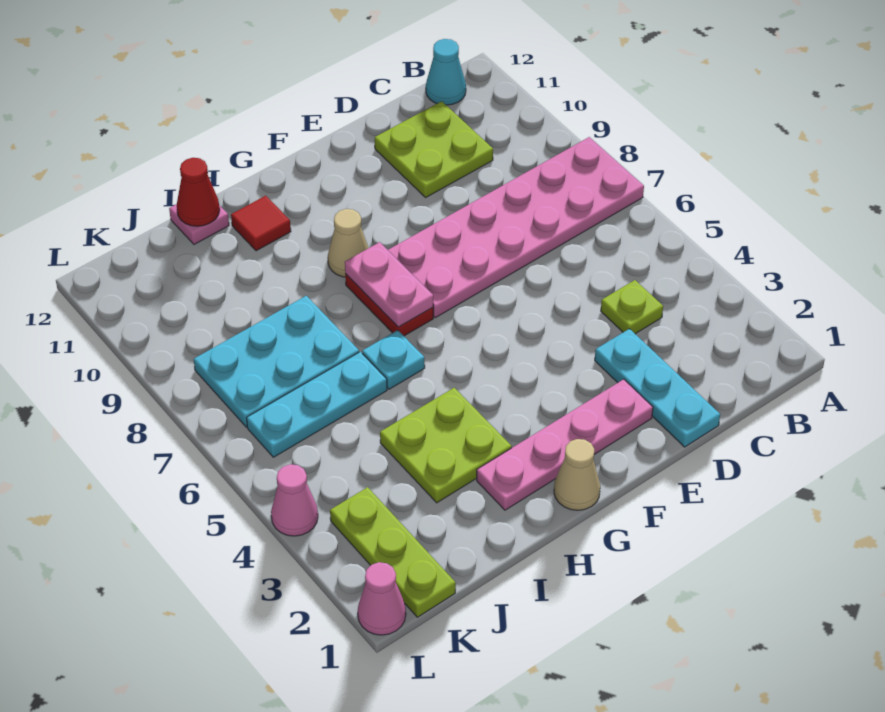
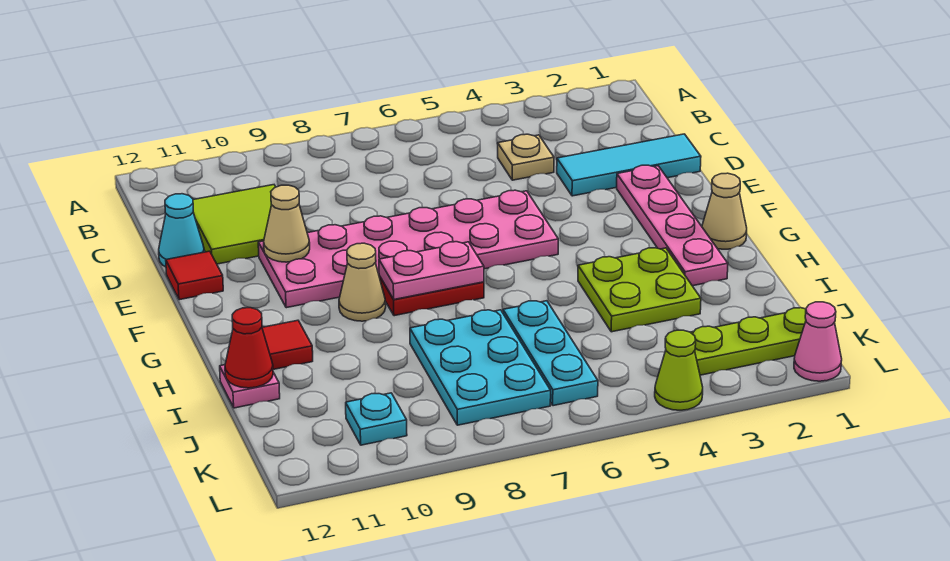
pink plate A7:F8 level 1 -> pink plate E5:F10 level 1
cyan cone B12 level 1 -> cyan cone D12 level 1
lime plate C4 level 1 -> tan plate C4 level 1
lime plate C10:D11 level 1 -> lime tile C10:D11 level 1
cyan plate D1:D3 level 1 -> cyan tile D1:D3 level 1
none -> tan cone E10 level 2
none -> red tile E12 level 1
cyan plate H6 level 1 -> cyan plate K10 level 1
pink cone L4 level 1 -> lime cone L4 level 1

